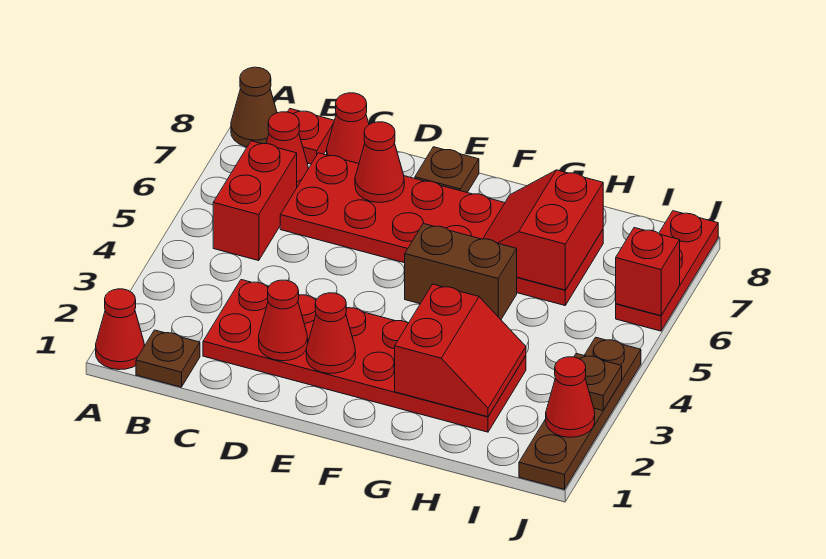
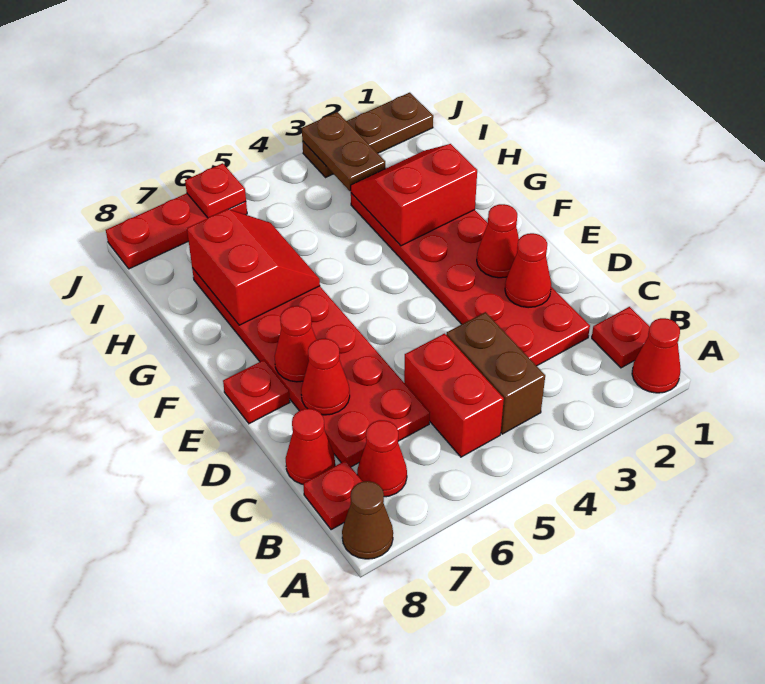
brown plate B1 level 1 -> red plate B1 level 1
red brick B5:B6 level 1 -> red brick B5:C5 level 1
brown plate E8 level 1 -> red plate E8 level 1
brown brick F5:G5 level 1 -> brown brick B4:C4 level 1
red slope G6:H7 level 2 top H -> red slope G6:H7 level 2 top 7
brown plate J1:J4 level 1 -> brown plate J1:J3 level 1
red cone J2 level 2 -> red cone E7 level 2
brown plate J3 level 2 -> brown plate I3:J3 level 2
red brick J6 level 2 -> red plate J6 level 2

